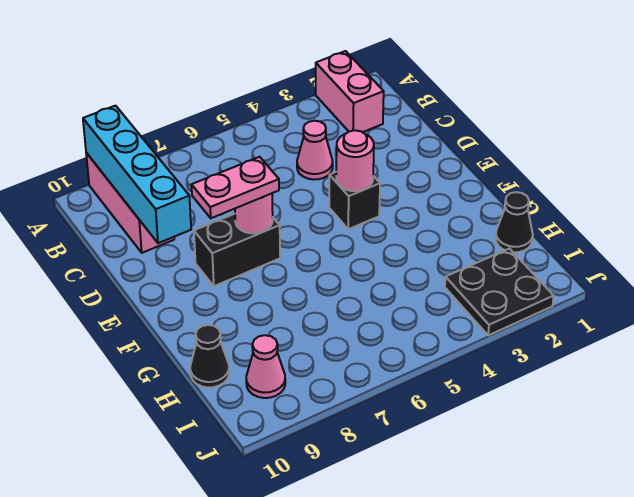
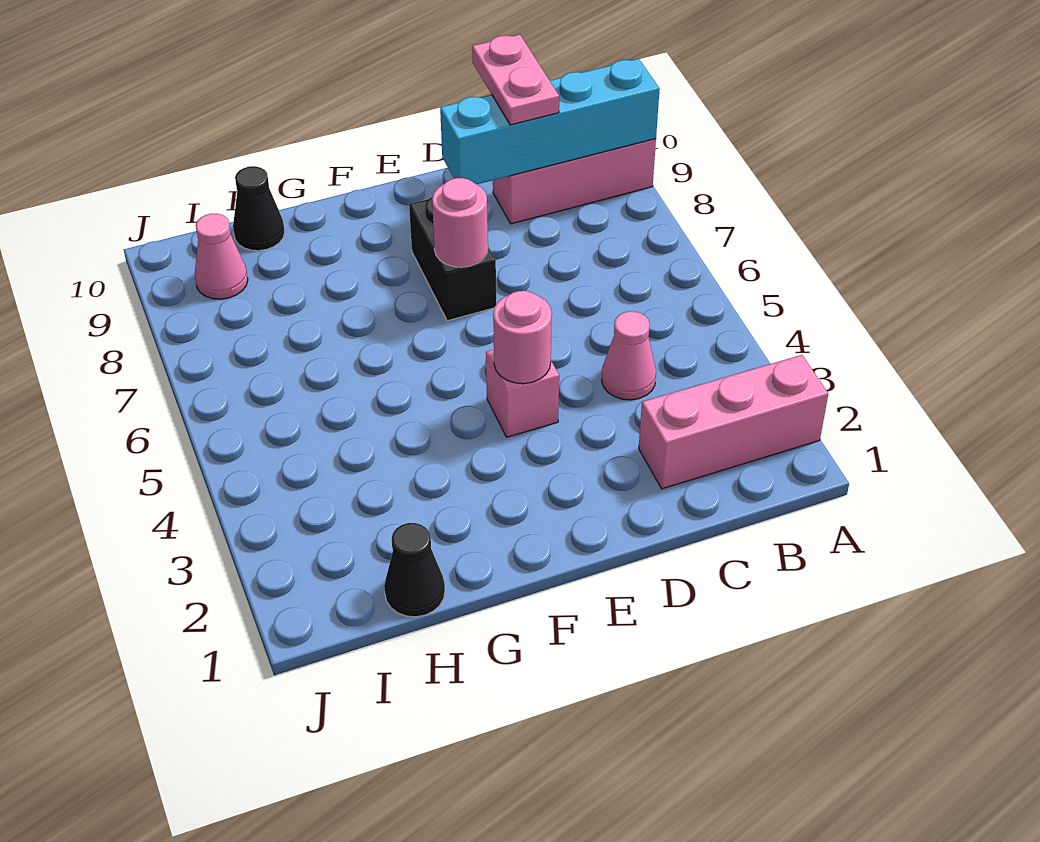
pink brick A2:B2 level 1 -> pink brick A2:C2 level 1
black brick E4 level 1 -> pink brick E4 level 1
pink plate E7:E8 level 3 -> pink plate C9:C10 level 3
black plate I2:J3 level 1 -> none

